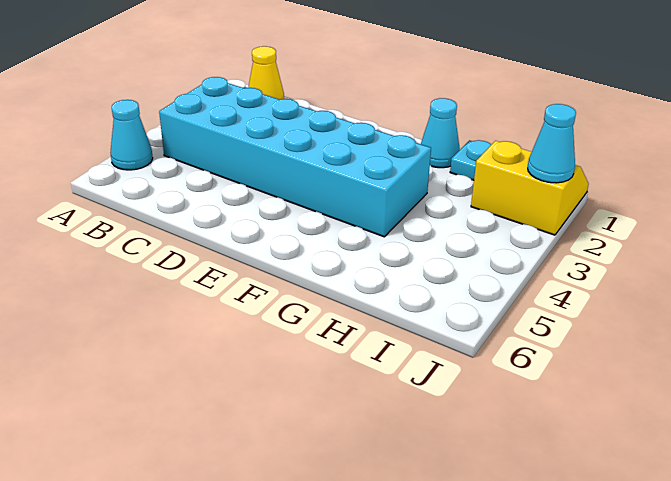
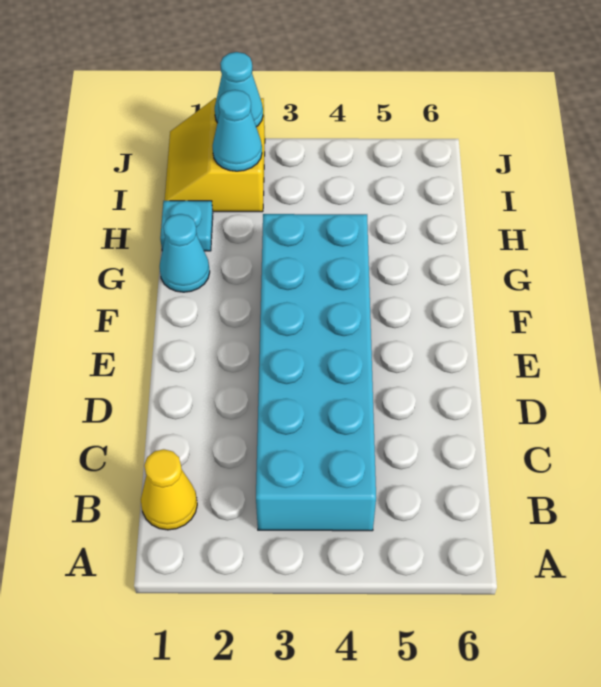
cyan cone A5 level 1 -> cyan cone I2 level 2

